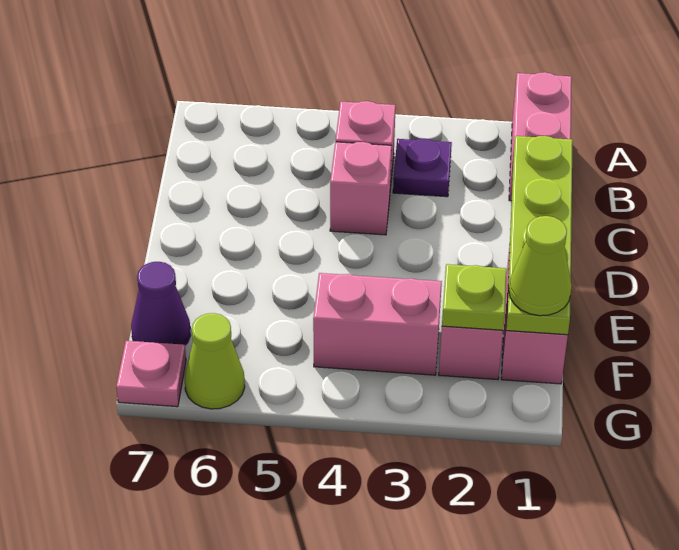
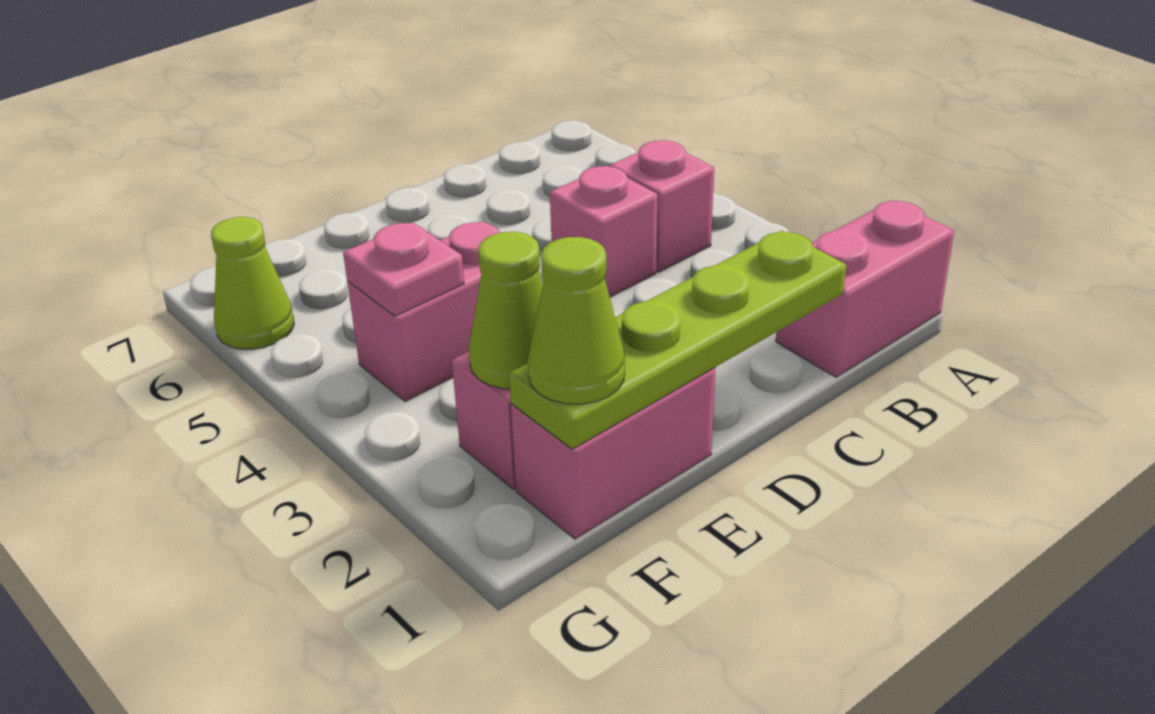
purple plate B3 level 1 -> none
lime plate F2 level 2 -> lime cone F2 level 2
pink brick F3:F4 level 1 -> pink brick E4:F4 level 1
purple cone F7 level 1 -> none
pink plate G7 level 1 -> pink plate F4 level 2

